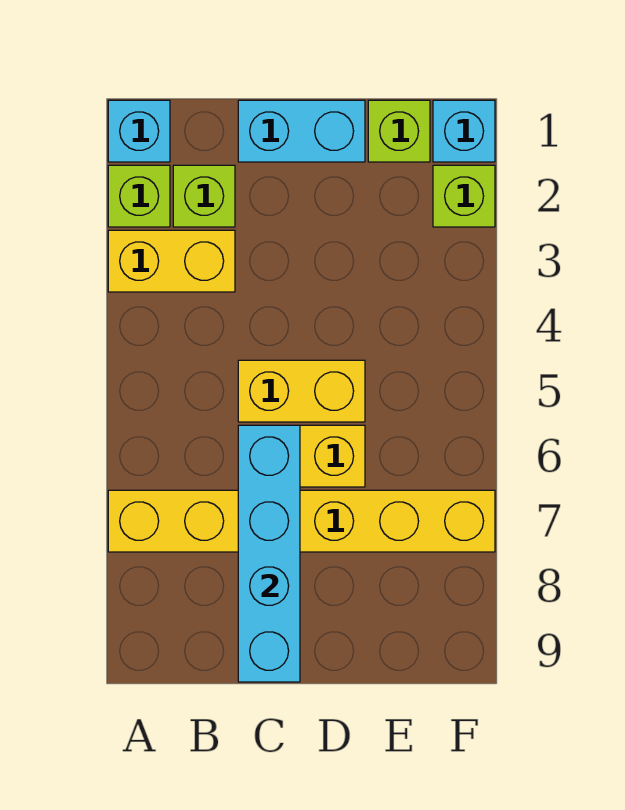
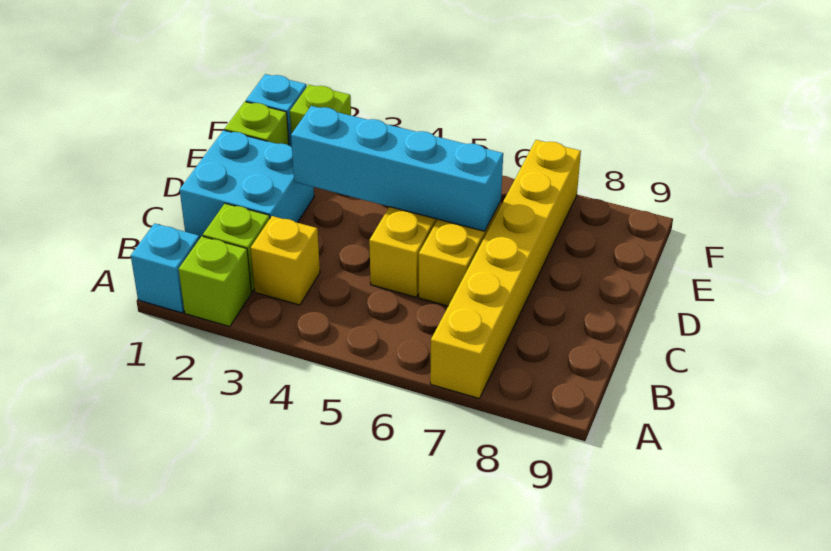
yellow brick A3:B3 level 1 -> yellow brick B3 level 1
cyan brick C1:D1 level 1 -> cyan brick C1:D2 level 1
cyan brick C6:C9 level 2 -> cyan brick D3:D6 level 2

